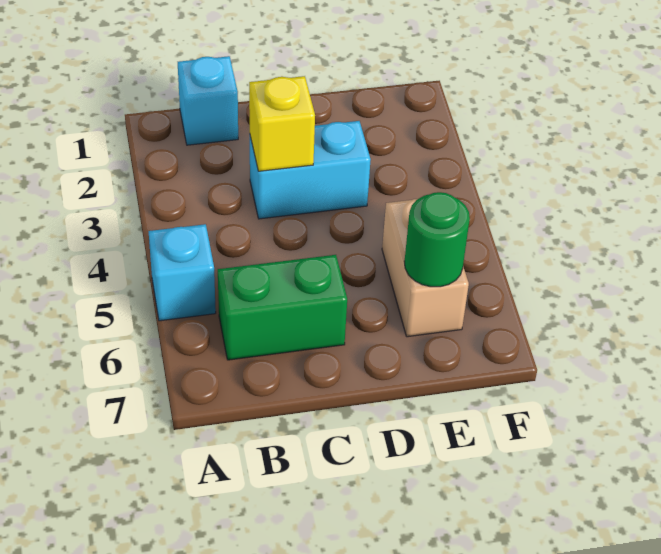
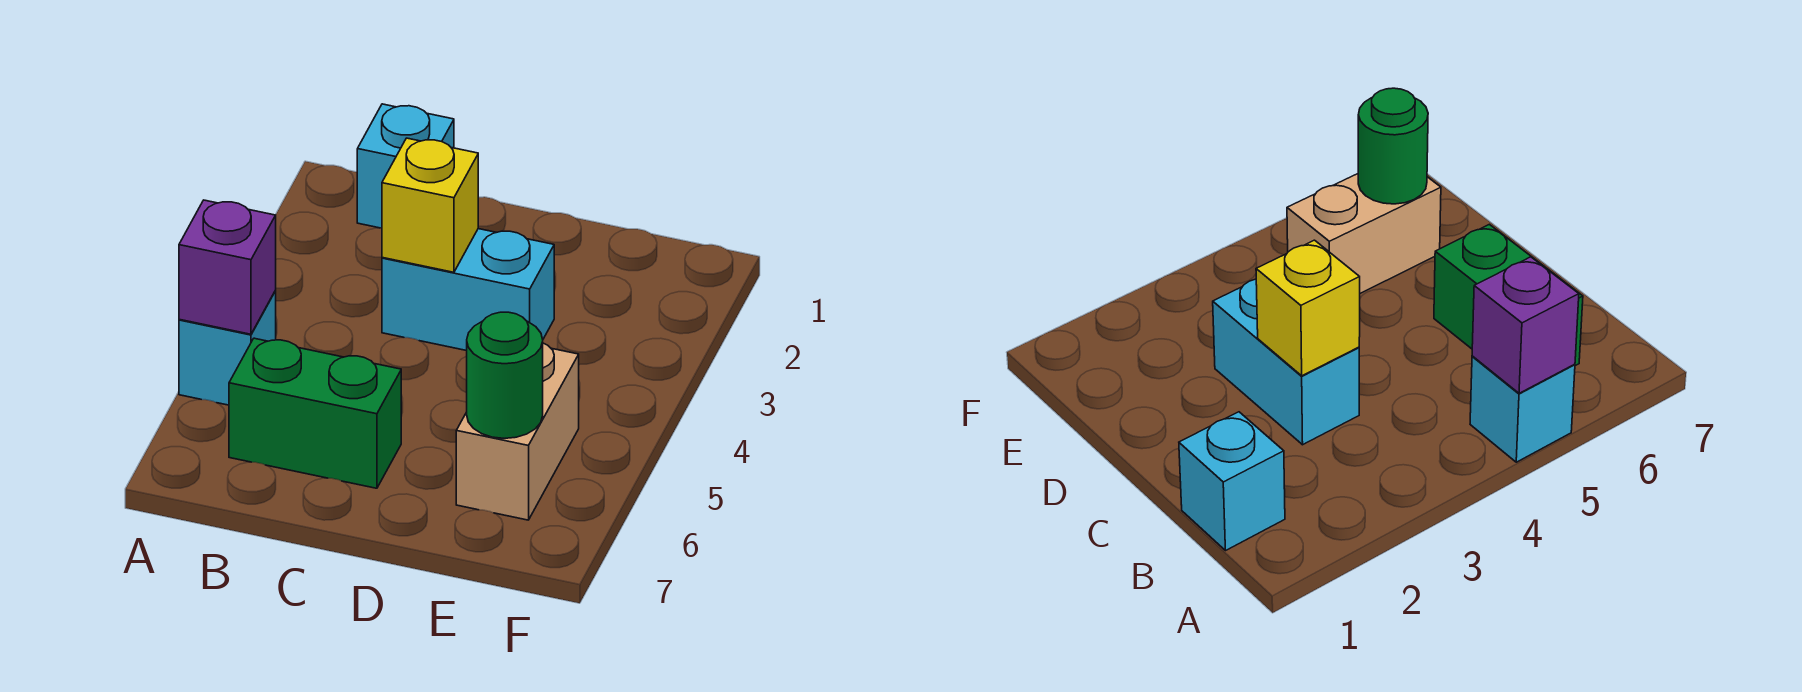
none -> purple brick A5 level 2

